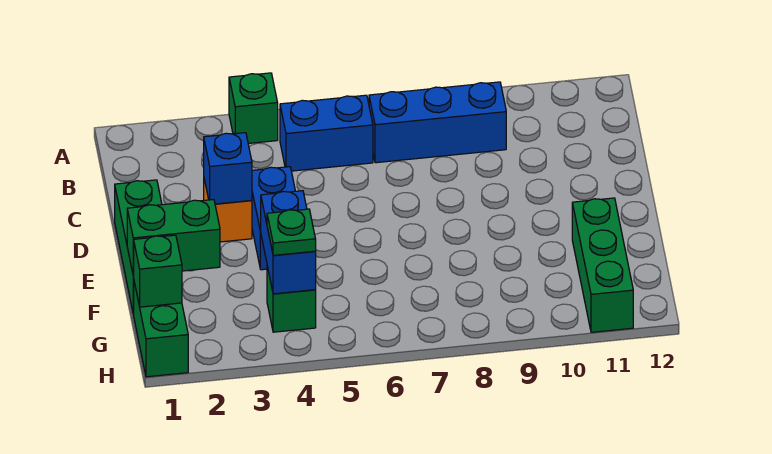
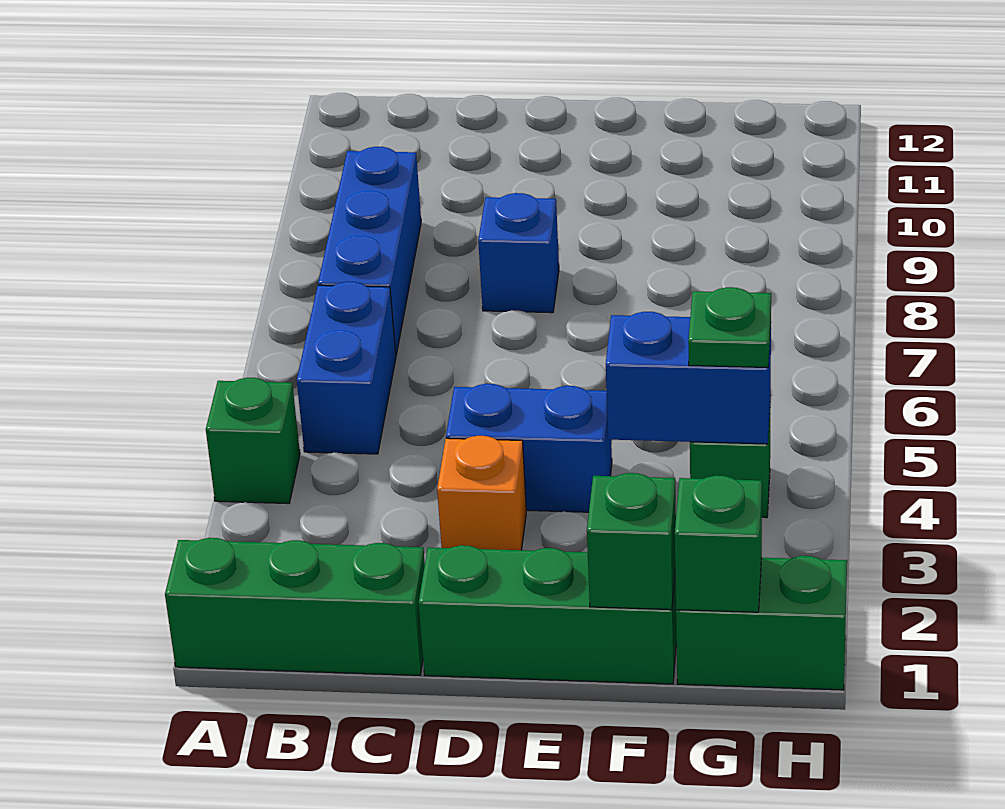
blue brick D3 level 2 -> blue brick D8 level 1
green brick F1:F2 level 2 -> green brick F1 level 2
green brick F11:H11 level 1 -> green brick A1:C1 level 1

